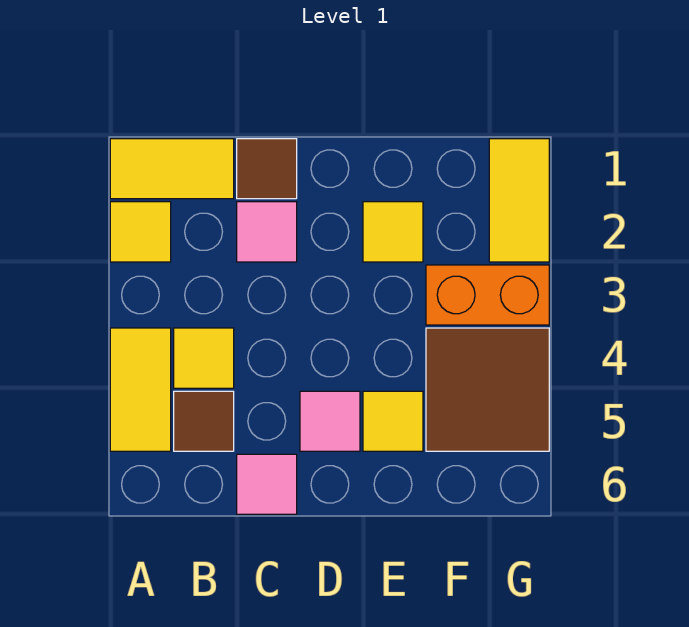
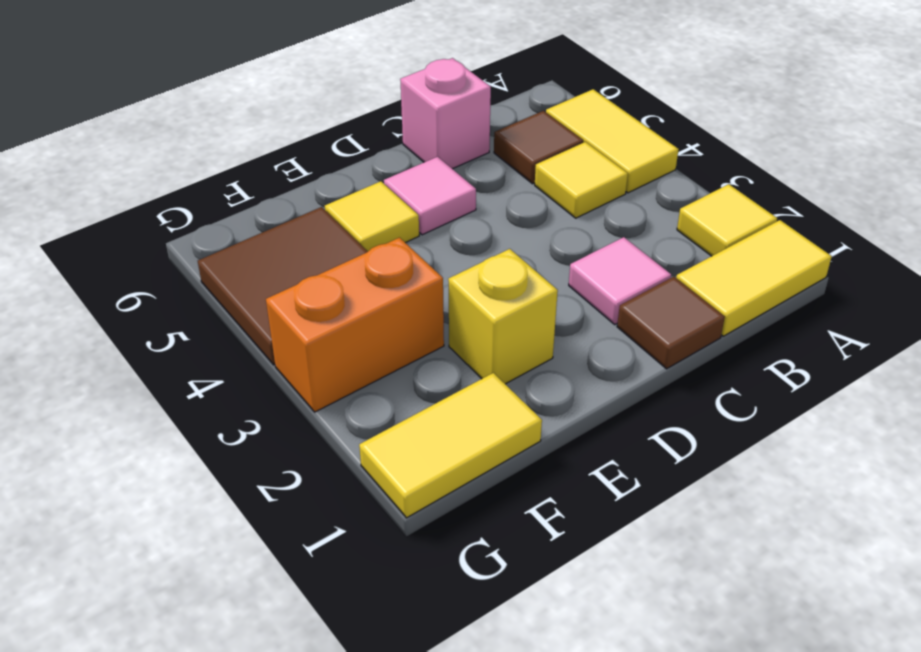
pink tile C6 level 1 -> pink brick C6 level 1
yellow tile E2 level 1 -> yellow brick E2 level 1
yellow tile G1:G2 level 1 -> yellow tile F1:G1 level 1

